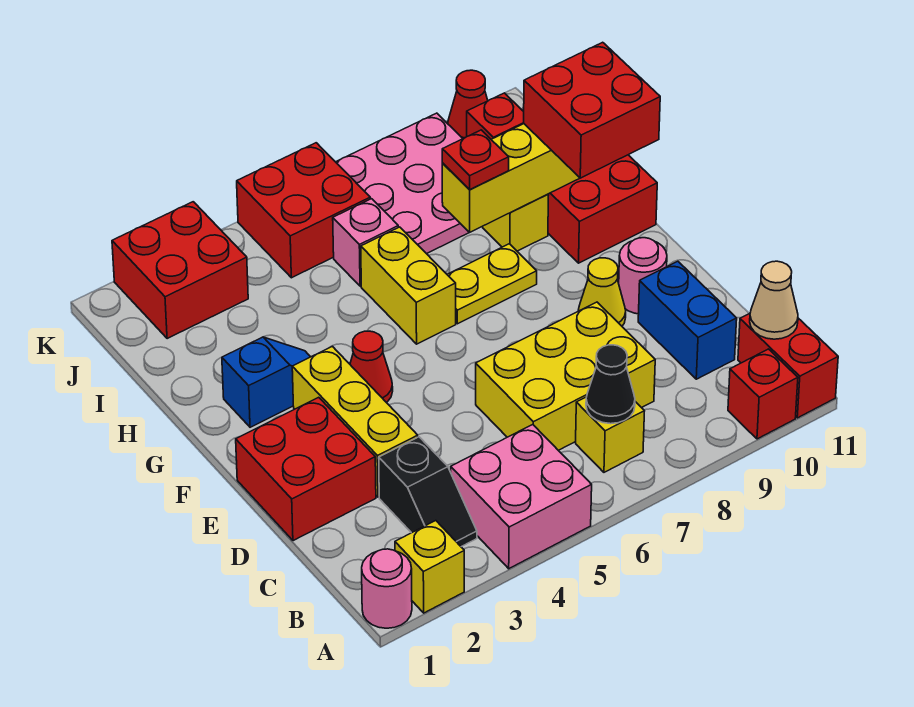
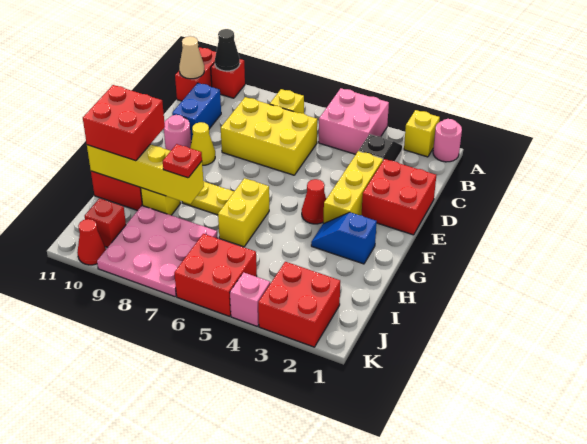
black cone B7 level 2 -> black cone A10 level 2
pink brick I6 level 1 -> pink brick K4 level 1

